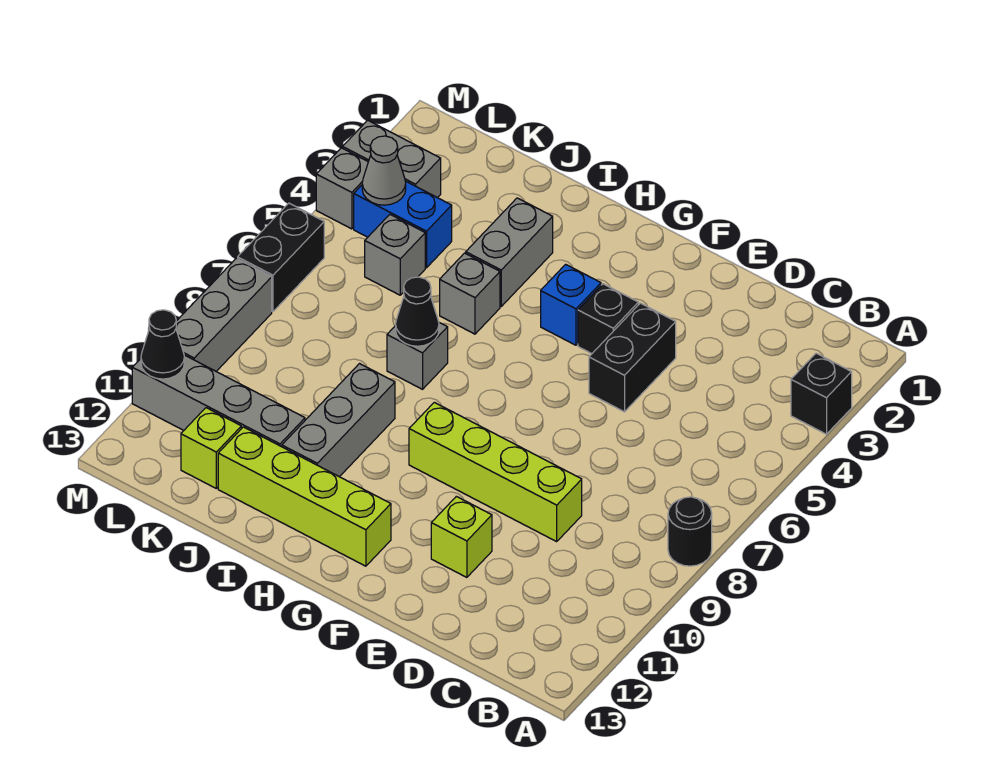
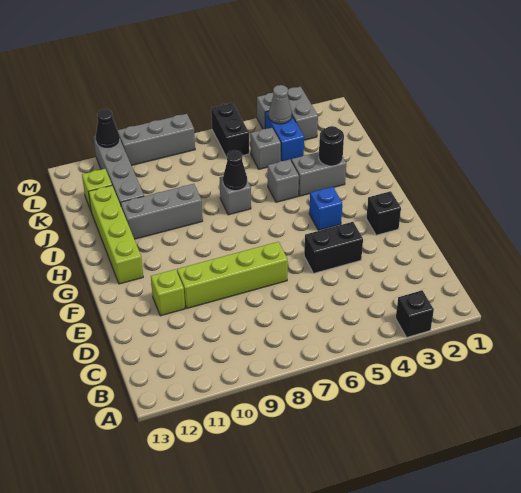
black round brick A8 level 1 -> black round brick I3 level 2
lime brick D9:G9 level 1 -> lime brick E7:E10 level 1
black brick F4 level 1 -> black brick F2 level 1
black brick M6:M7 level 1 -> black brick L6:M6 level 1

